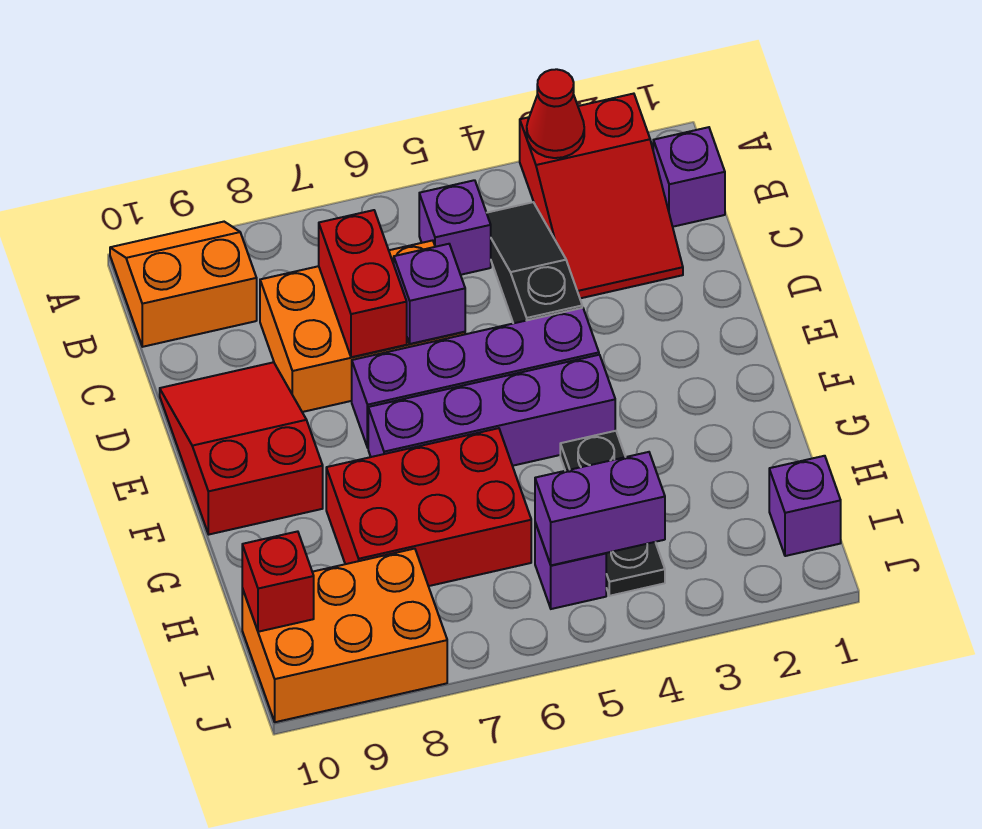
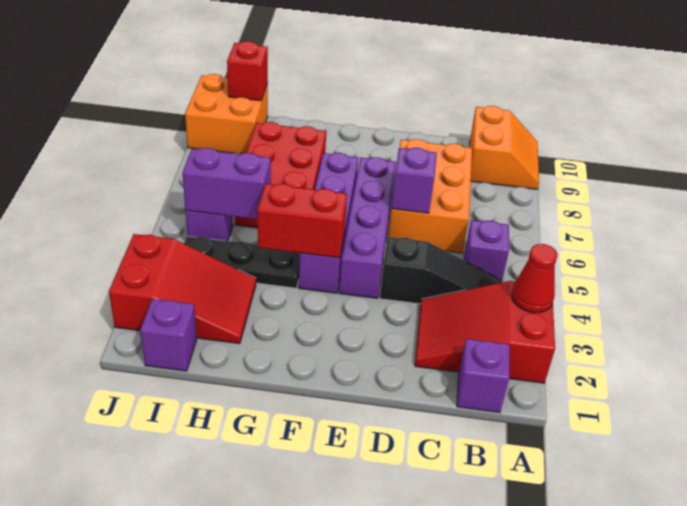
red brick C7:D7 level 2 -> red brick F4:G4 level 2
red slope D9:F10 level 1 top F -> red slope H2:J3 level 1 top J
purple brick I4:I5 level 2 -> purple brick H5:I5 level 2
orange brick I8:J10 level 1 -> orange brick I9:J10 level 1

